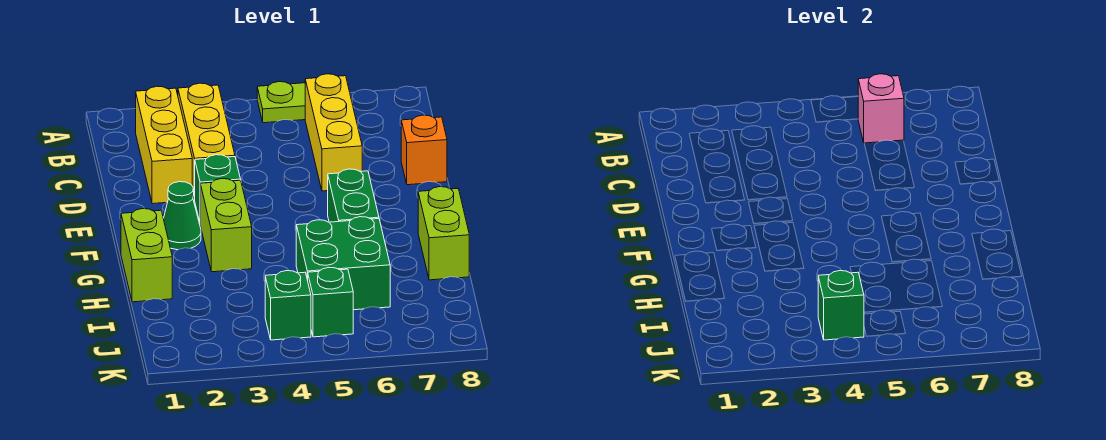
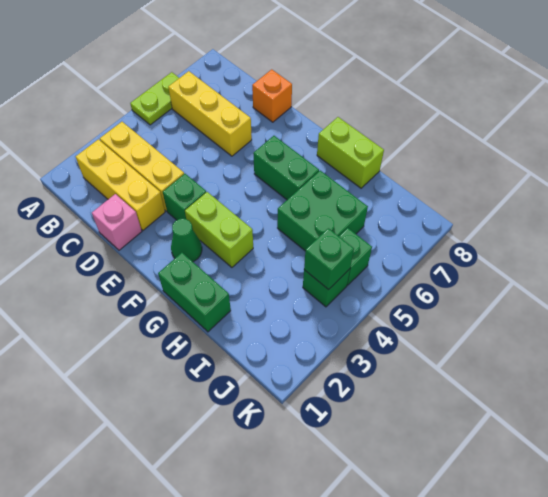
pink brick B6 level 2 -> pink brick D1 level 1
lime brick G1:H1 level 1 -> green brick G1:H1 level 1

